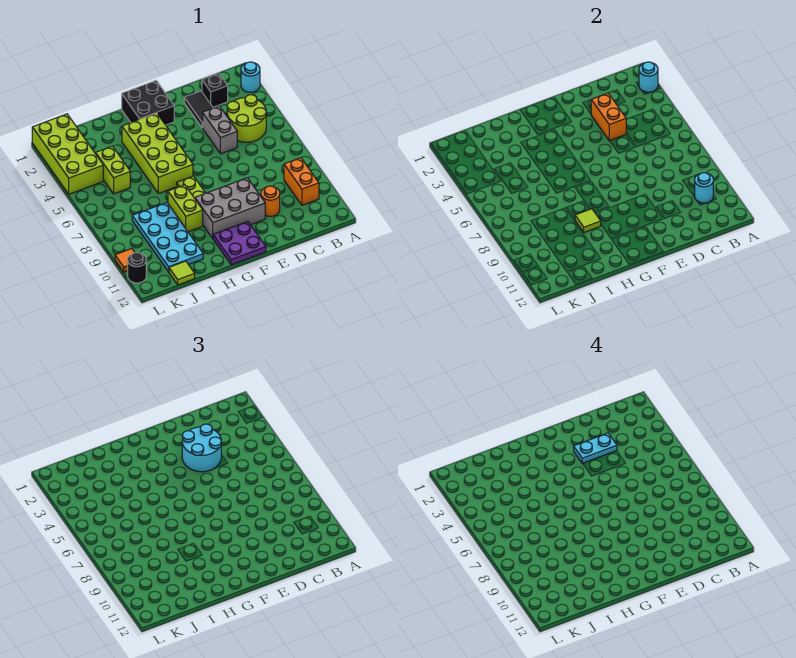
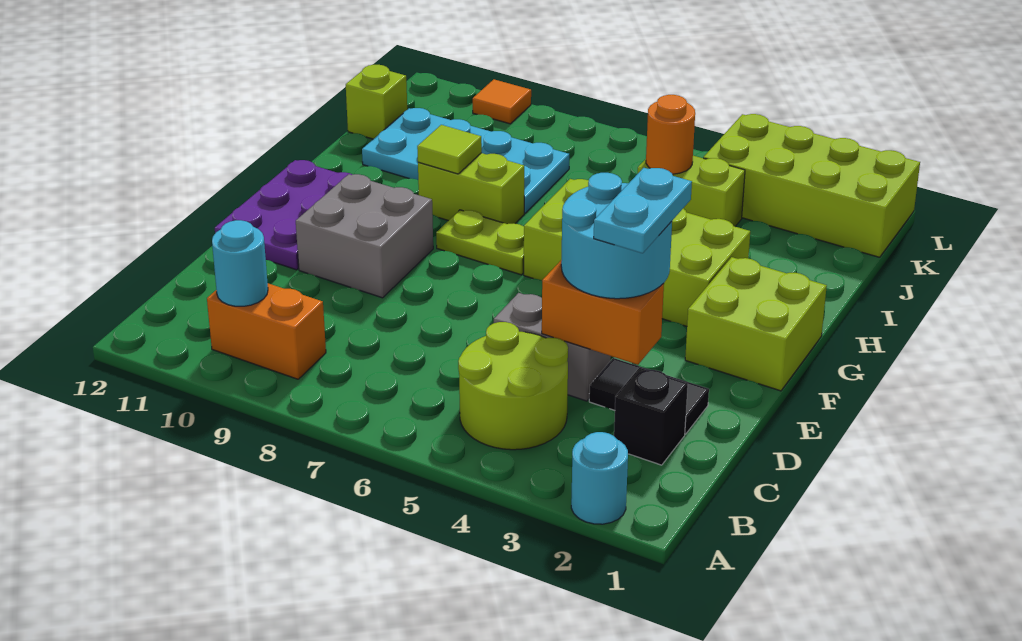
cyan round brick A2 level 2 -> none
orange round brick D10 level 1 -> orange round brick J5 level 2
grey brick E9:G10 level 1 -> grey brick E9:F10 level 1
black brick F1:G2 level 1 -> lime brick F1:G2 level 1
purple plate F11:G12 level 1 -> purple plate E11:G12 level 1
lime tile J12 level 1 -> lime brick J12 level 1
black round brick L11 level 1 -> none

